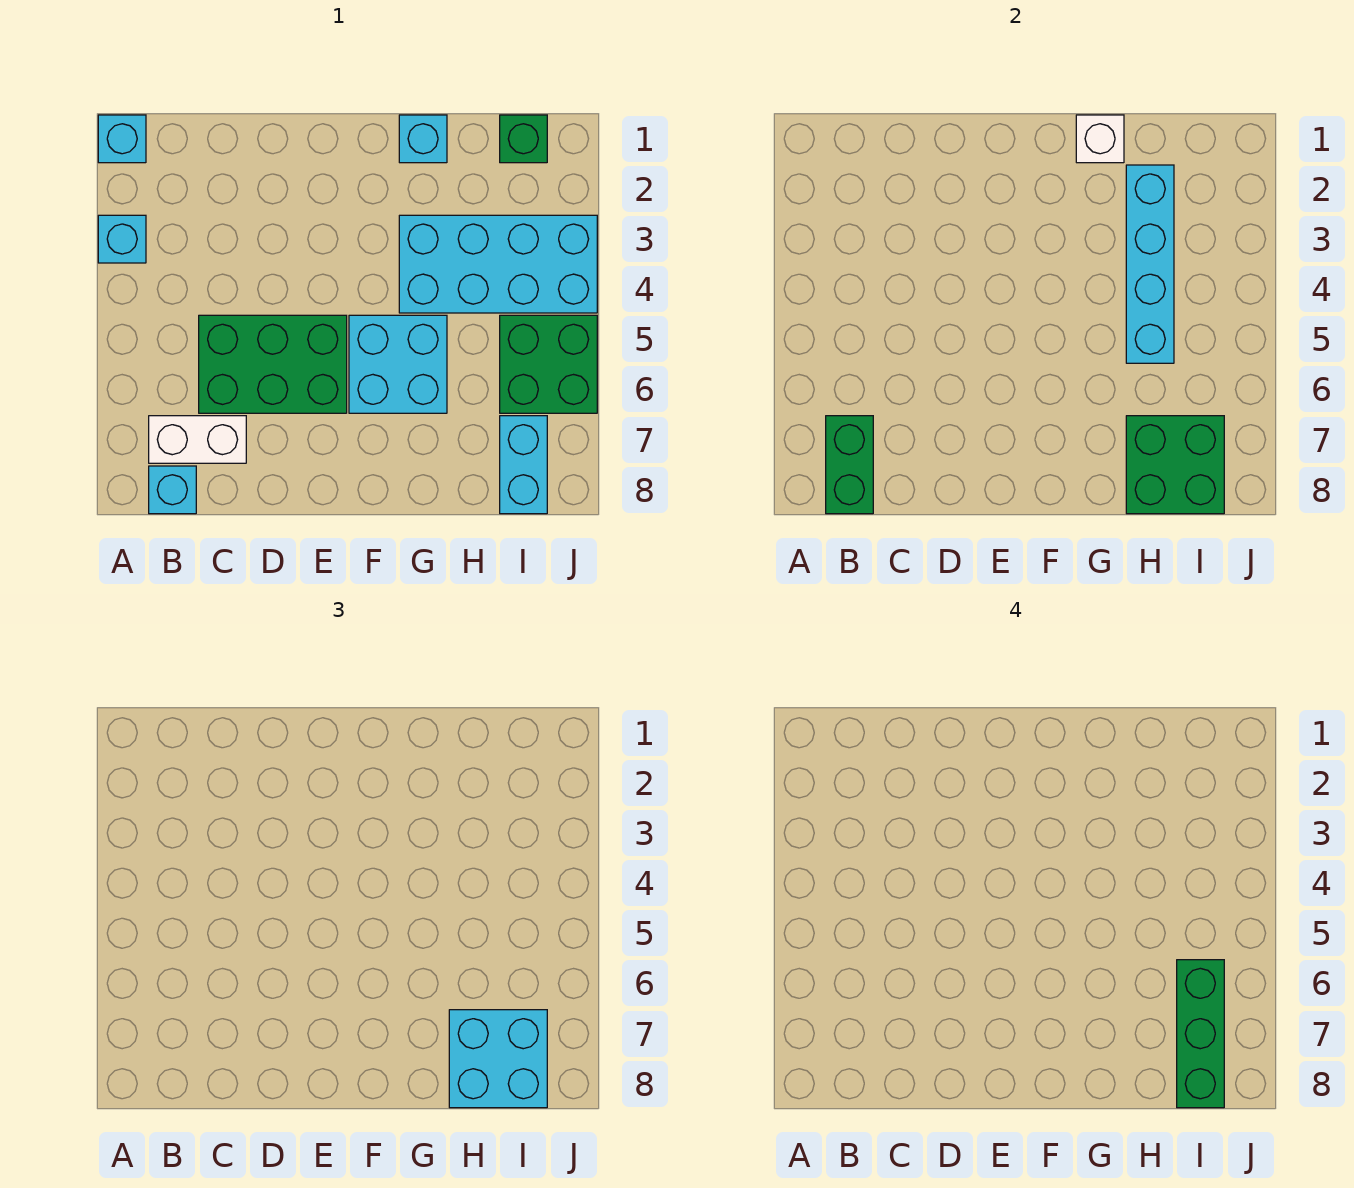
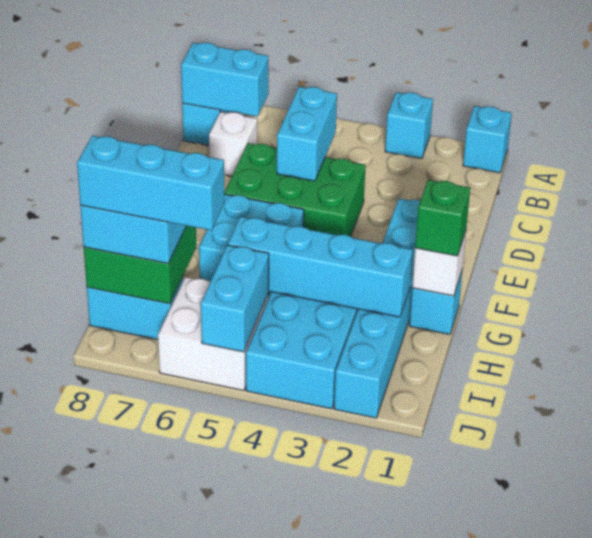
white brick B7:C7 level 1 -> white brick C7 level 1
green brick B7:B8 level 2 -> cyan brick B7:B8 level 2
green brick C5:E6 level 1 -> green brick D4:E6 level 1
none -> cyan brick C5:D5 level 2
none -> cyan brick E2:J2 level 1
green brick I1 level 1 -> green brick G1 level 3
green brick I5:J6 level 1 -> white brick I5:J6 level 1
none -> cyan brick I5:J5 level 2
green brick I6:I8 level 4 -> cyan brick I6:I8 level 4

